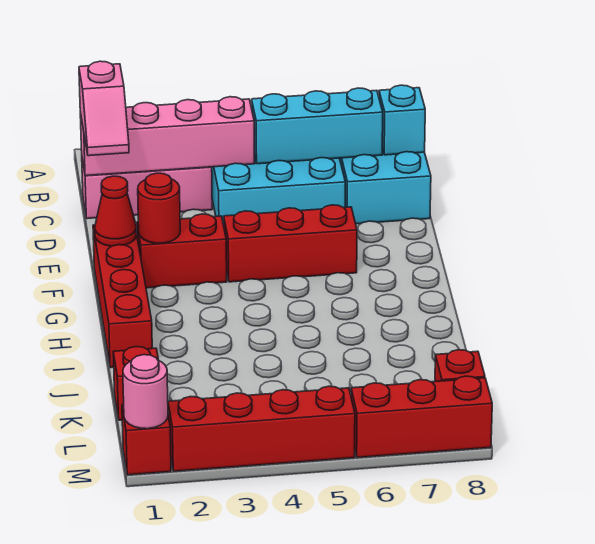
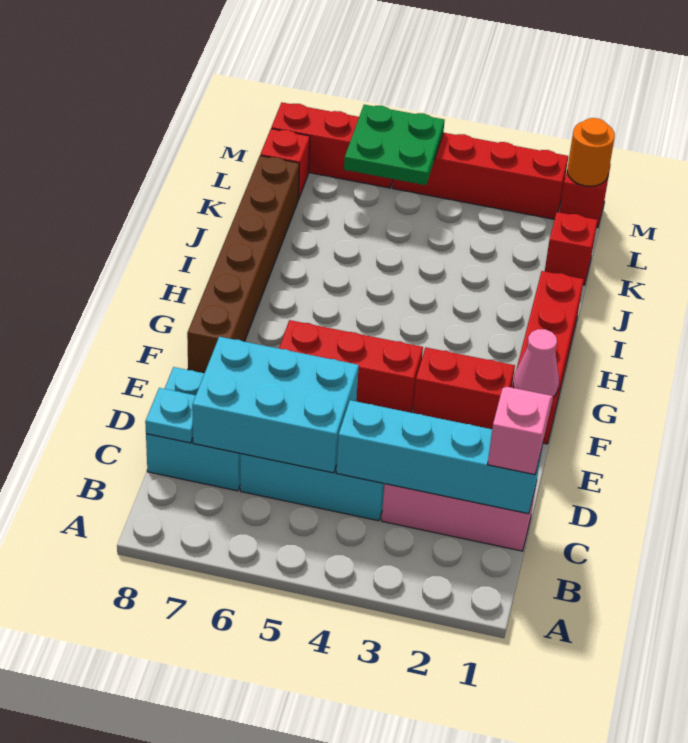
pink brick C1:C4 level 2 -> cyan brick C1:C4 level 2
cyan brick C5:C7 level 2 -> cyan brick C5:D7 level 2
cyan brick C8 level 2 -> cyan plate C8 level 2
red cone F1 level 2 -> pink cone F1 level 2
red round brick F2 level 2 -> none
none -> brown brick F8:K8 level 1
none -> green plate L5:M6 level 2
pink round brick M1 level 2 -> orange round brick M1 level 2

